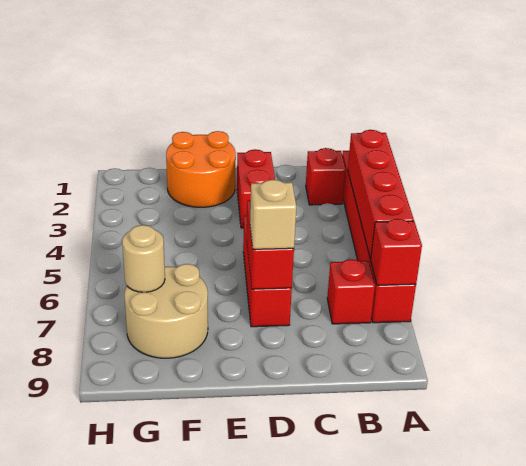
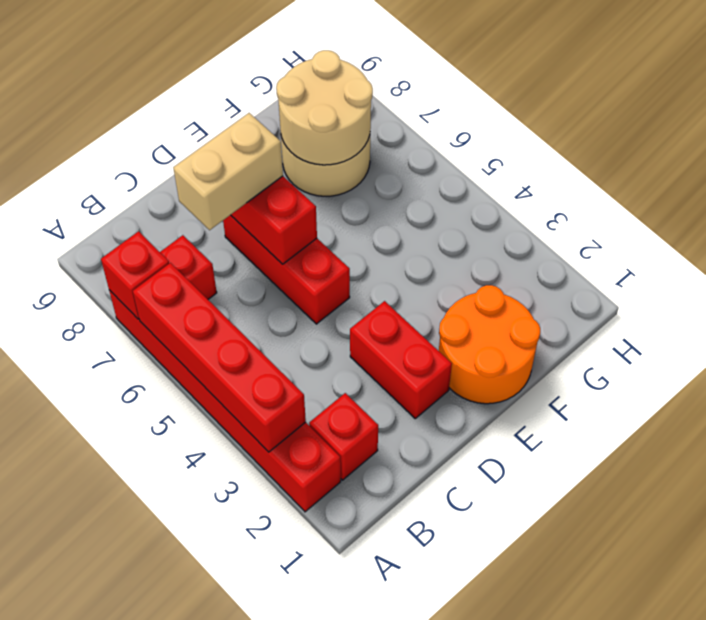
tan brick D7 level 3 -> tan brick C7:D7 level 3
tan round brick G7 level 2 -> tan round brick F7:G8 level 2

